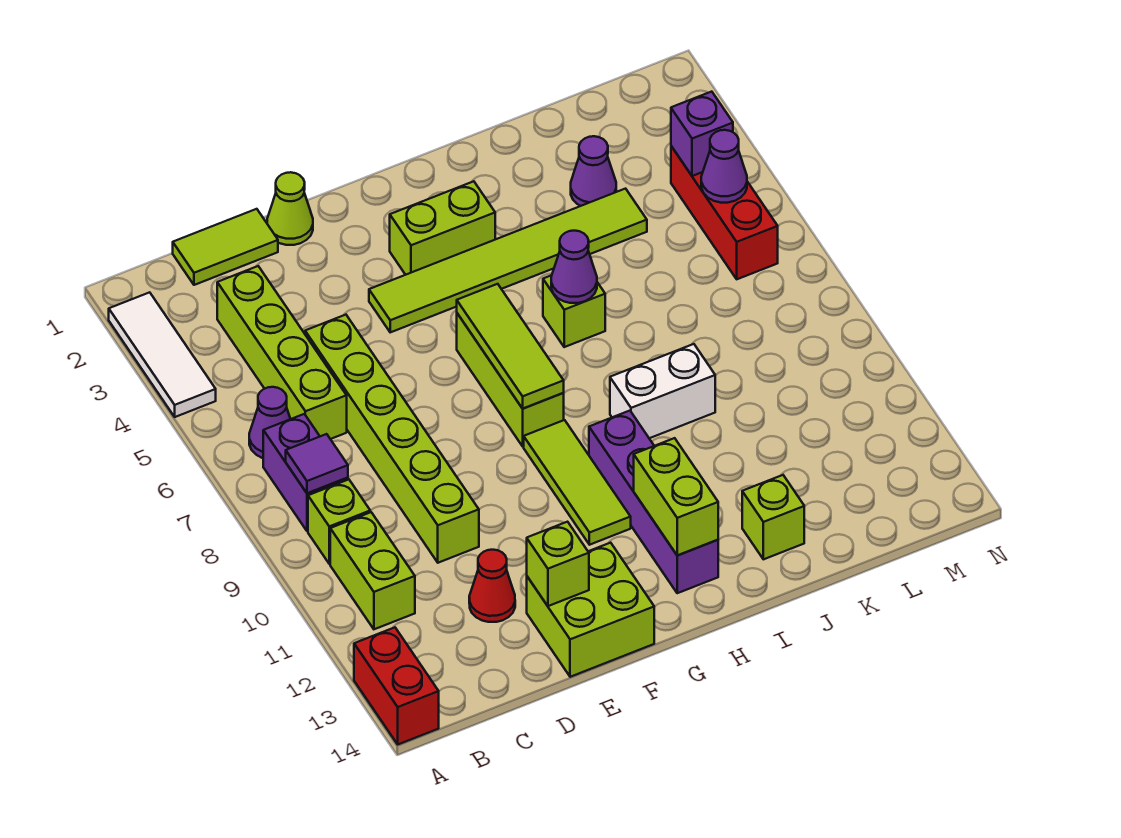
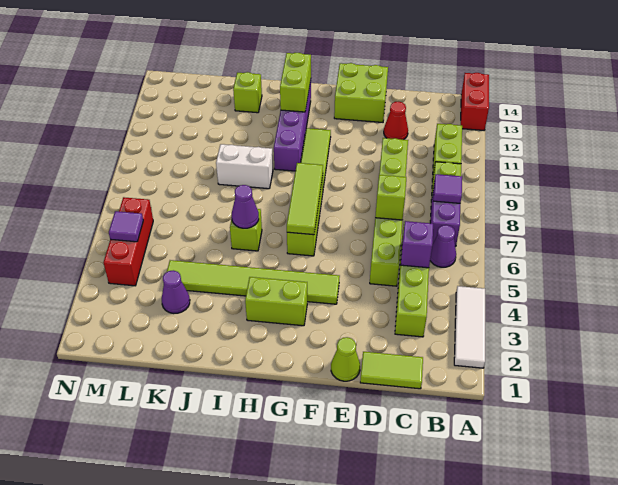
lime brick E13 level 2 -> lime brick D7 level 2
purple brick M4 level 2 -> purple brick C5 level 2
purple cone M5 level 2 -> purple tile M5 level 2

